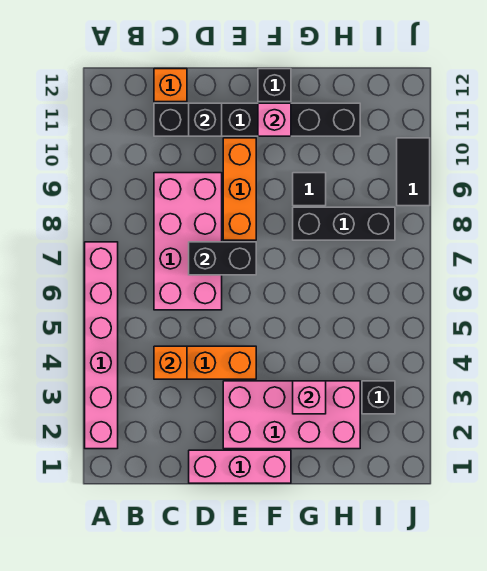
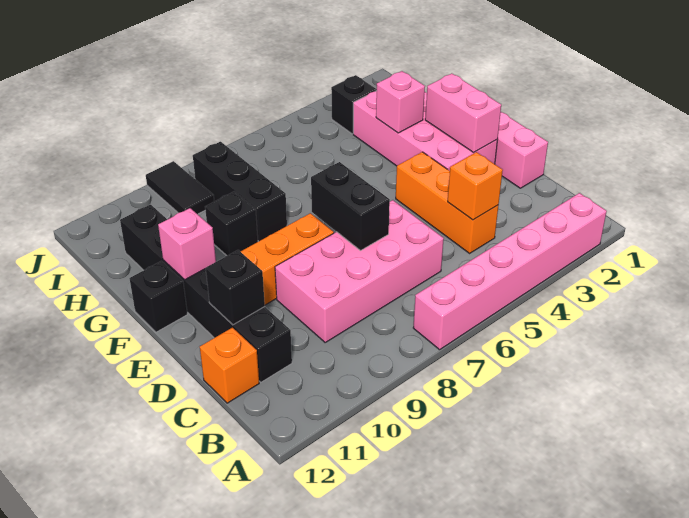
none -> pink brick E2:F2 level 2
black tile G9 level 1 -> black brick G9 level 1
black tile J9:J10 level 1 -> black tile I9:J9 level 1

